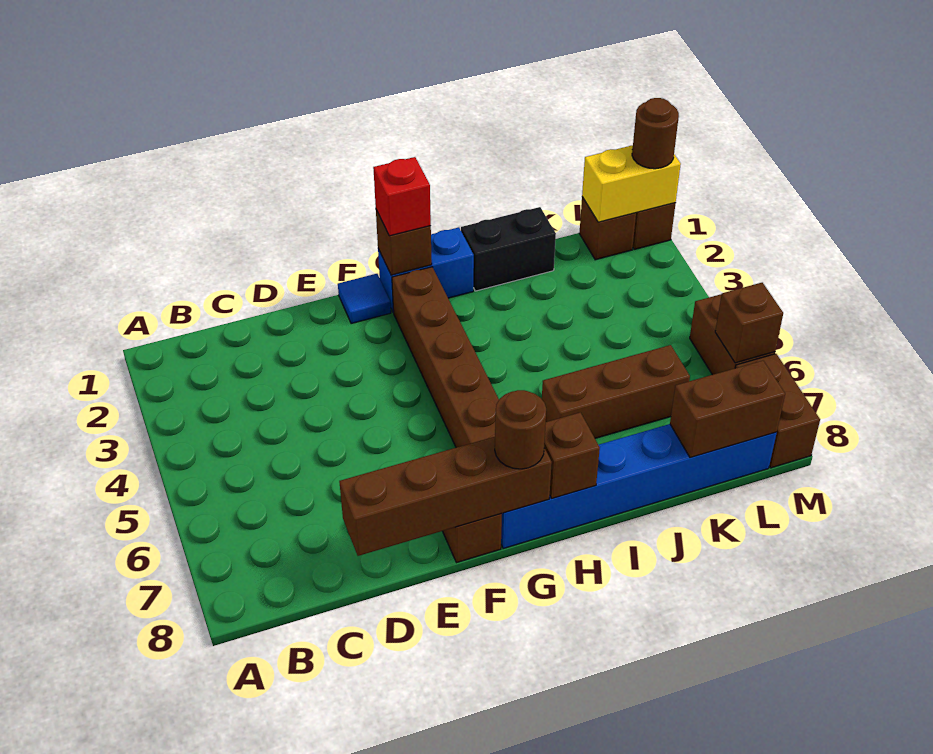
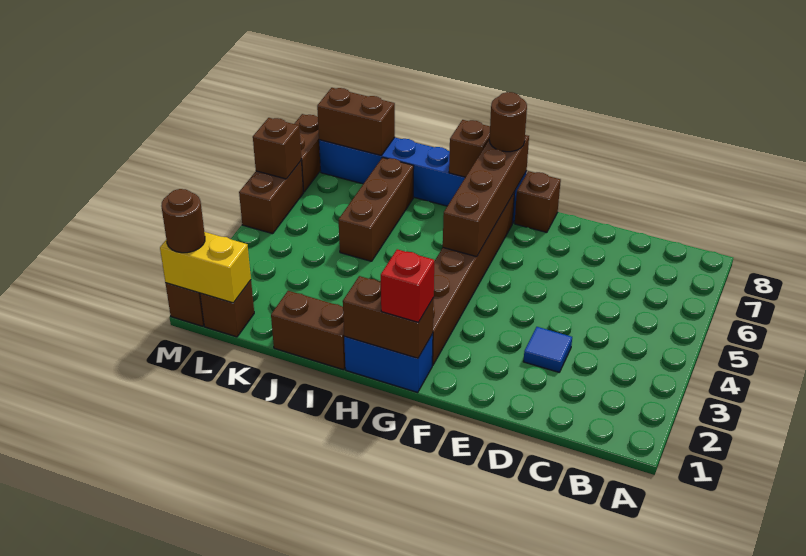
brown brick D8:G8 level 2 -> brown brick G5:G8 level 2
blue tile F1 level 1 -> blue tile D3 level 1
brown brick G1 level 2 -> brown brick G1:H1 level 2
black brick I1:J1 level 1 -> brown brick I1:J1 level 1
brown brick I6:K6 level 1 -> brown brick J5:J7 level 1

